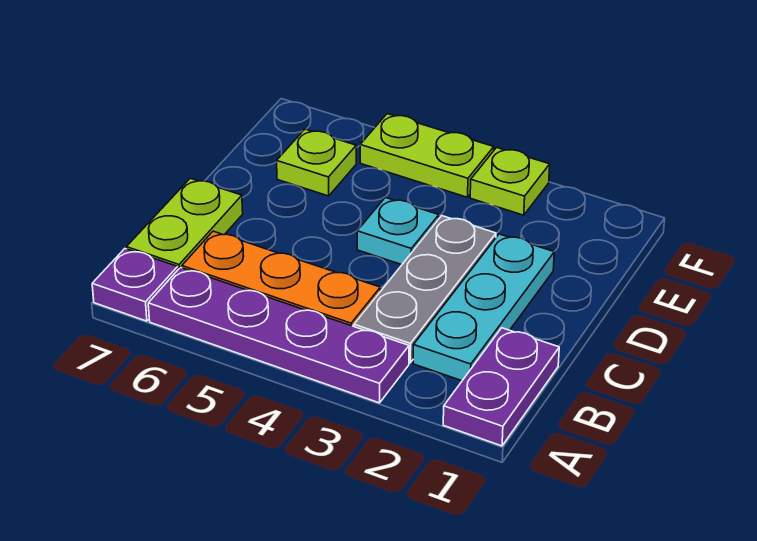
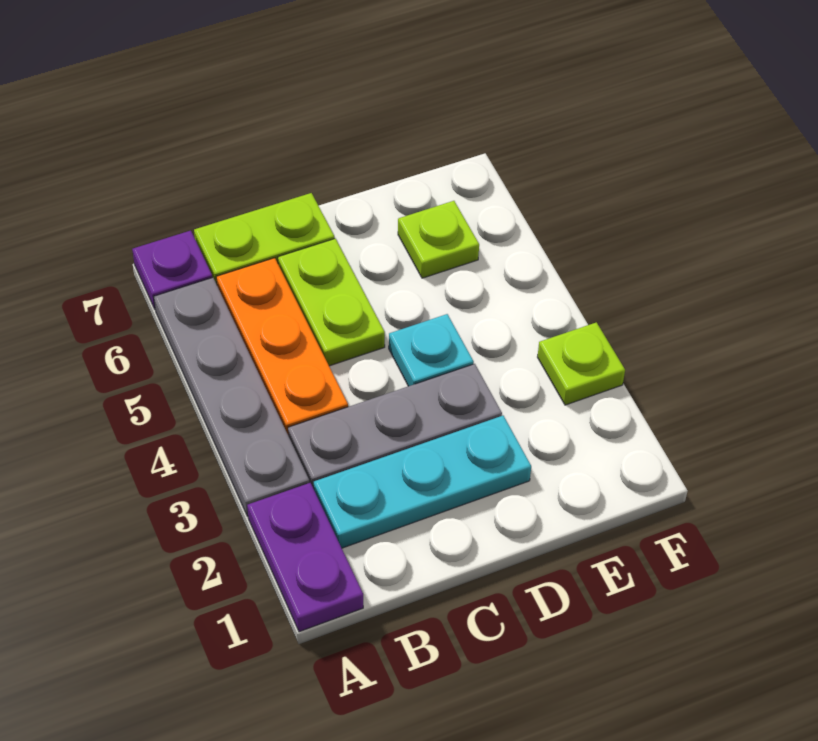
purple plate A1:B1 level 1 -> purple plate A1:A2 level 1
purple plate A3:A6 level 1 -> grey plate A3:A6 level 1
lime plate F4:F5 level 1 -> lime plate C5:C6 level 1

